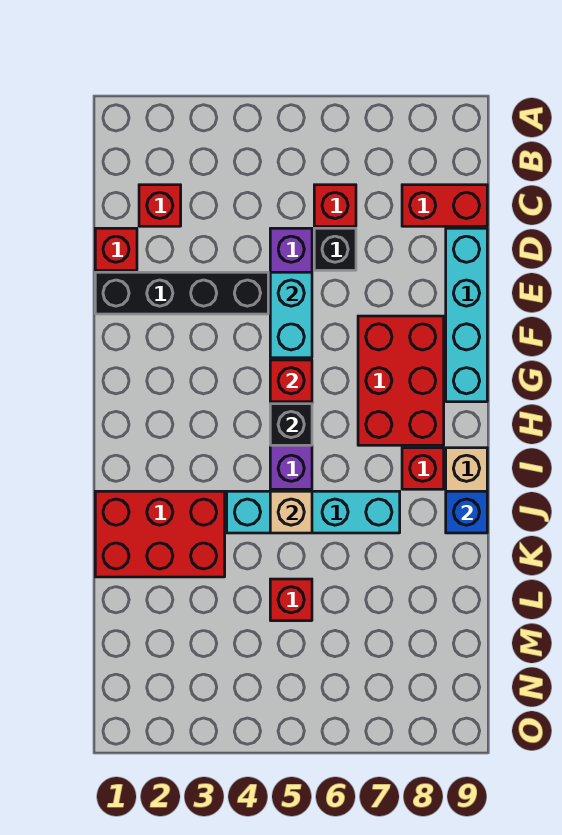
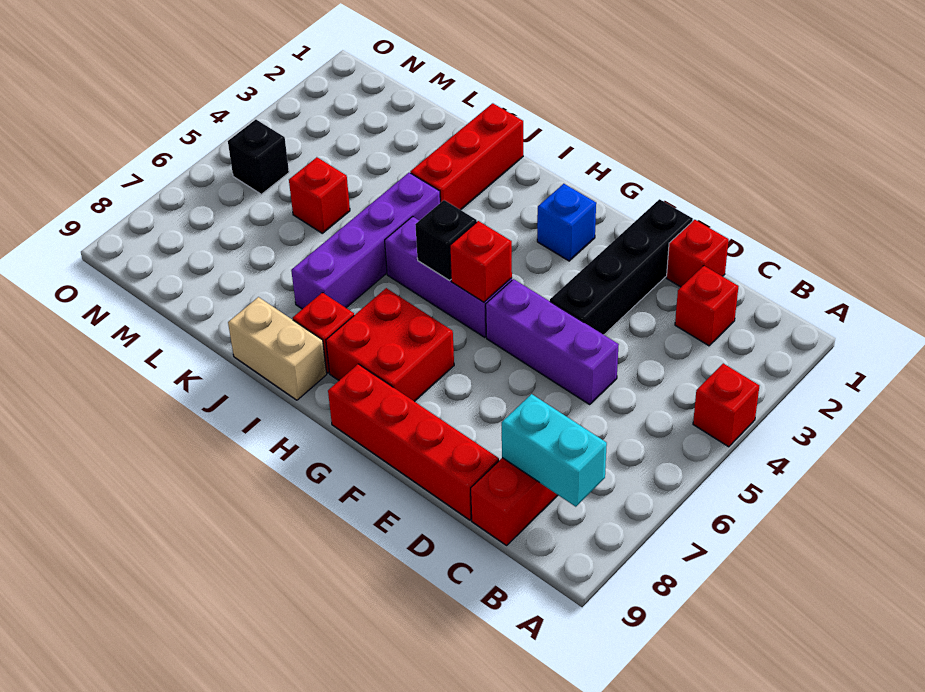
red brick C6 level 1 -> red brick A4 level 1
black brick D6 level 1 -> black brick N5 level 1
cyan brick D9:G9 level 1 -> red brick D9:G9 level 1
cyan brick E5:F5 level 2 -> cyan brick B8:C8 level 2
red brick F7:H8 level 1 -> red brick G7:H8 level 1
red brick J1:K3 level 1 -> red brick J1:J3 level 1
cyan brick J4:J7 level 1 -> purple brick J4:J7 level 1
tan brick J5 level 2 -> none
blue brick J9 level 2 -> blue brick G2 level 1

